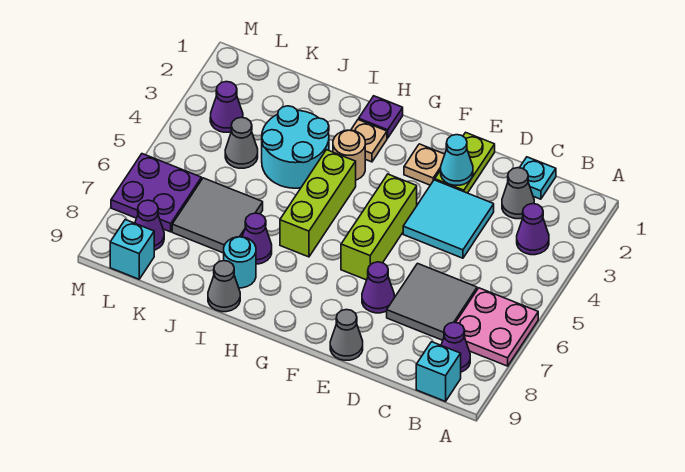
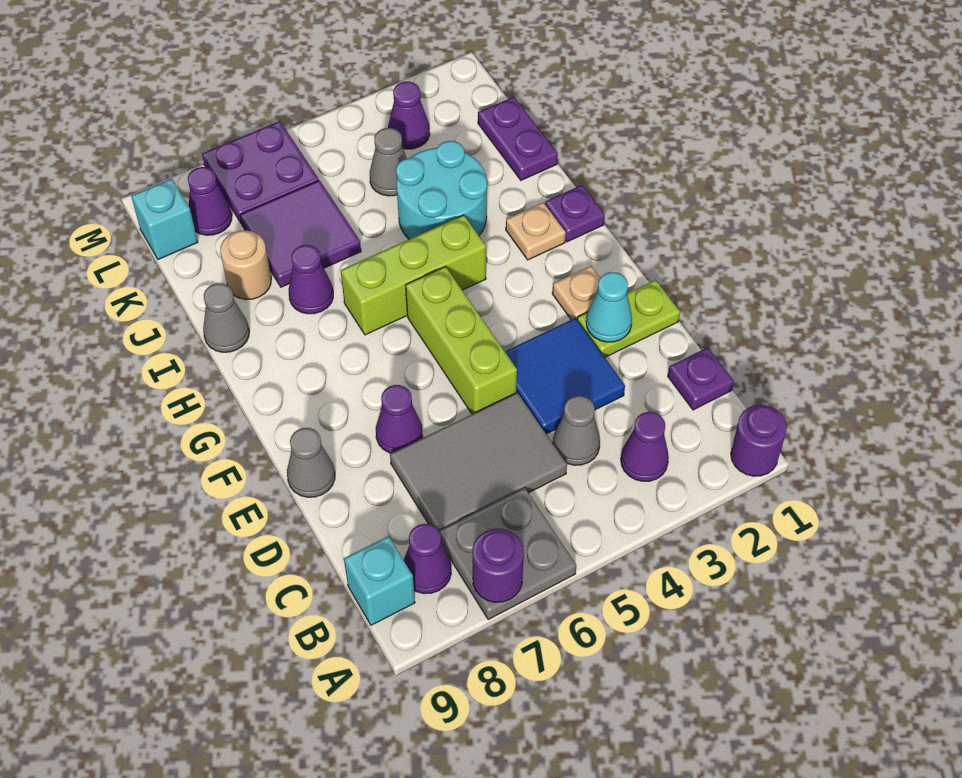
none -> purple round brick A1 level 1
pink plate A6:B7 level 1 -> grey plate A6:B7 level 1
none -> purple round brick A7 level 2
cyan plate C1 level 1 -> purple plate C1 level 1
grey cone C2 level 1 -> grey cone C4 level 1
grey tile C6:D7 level 1 -> grey tile C5:D7 level 1
cyan tile D3:E4 level 1 -> blue tile D3:E4 level 1
lime brick F4:F6 level 1 -> lime brick E5:G5 level 1
tan round brick H3 level 1 -> tan round brick J8 level 1
cyan round brick I8 level 1 -> none
none -> purple plate J1:K1 level 1
grey tile J6:K7 level 1 -> purple tile J6:K7 level 1

